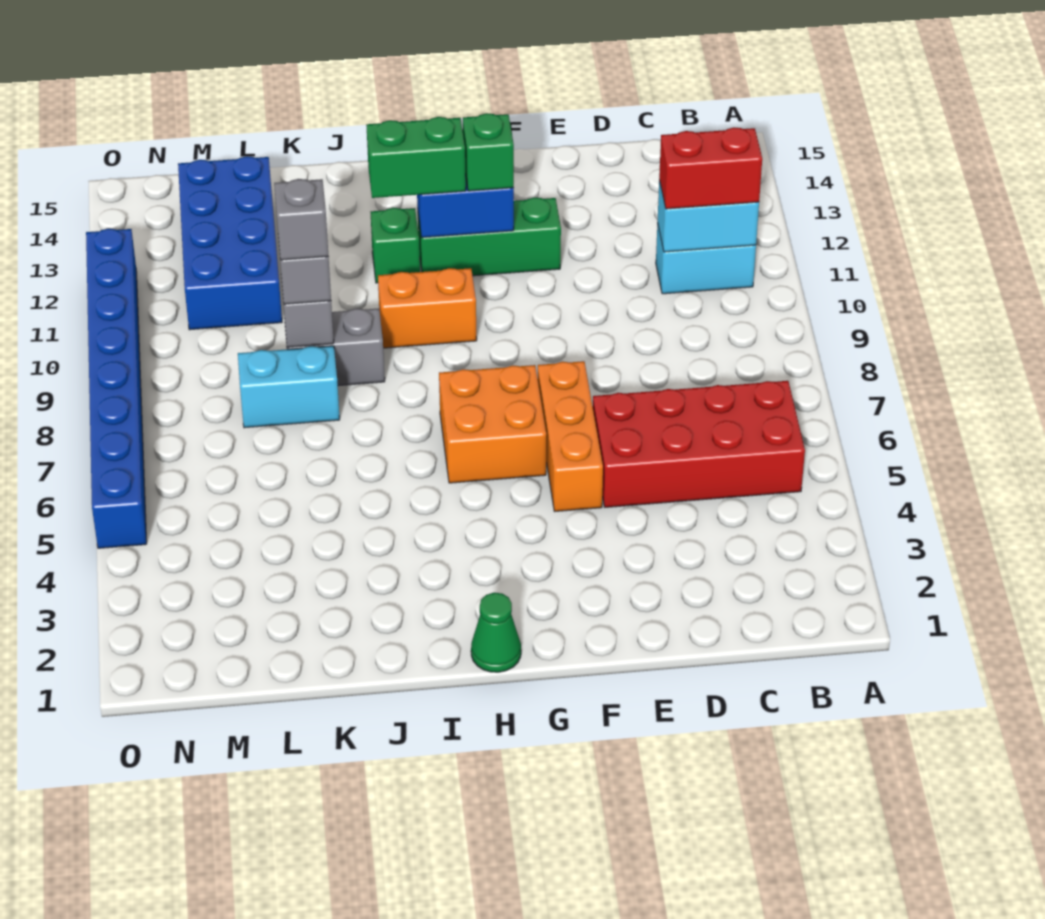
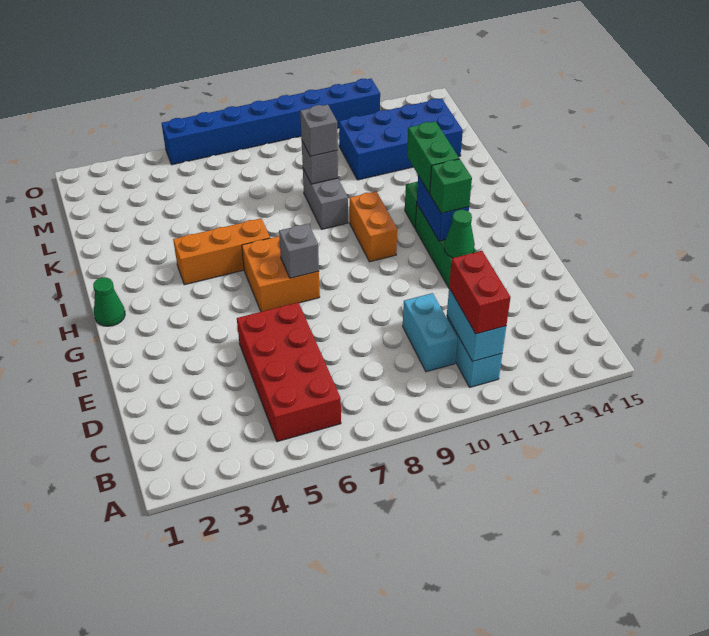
orange brick F5:F7 level 1 -> orange brick I4:I6 level 1
none -> green cone F12 level 2
cyan brick K8:L8 level 1 -> cyan brick C10:D10 level 1
grey brick K9 level 4 -> grey brick G7 level 2

